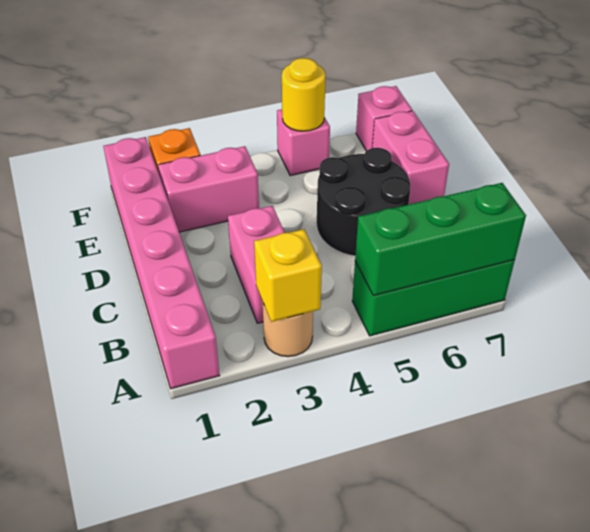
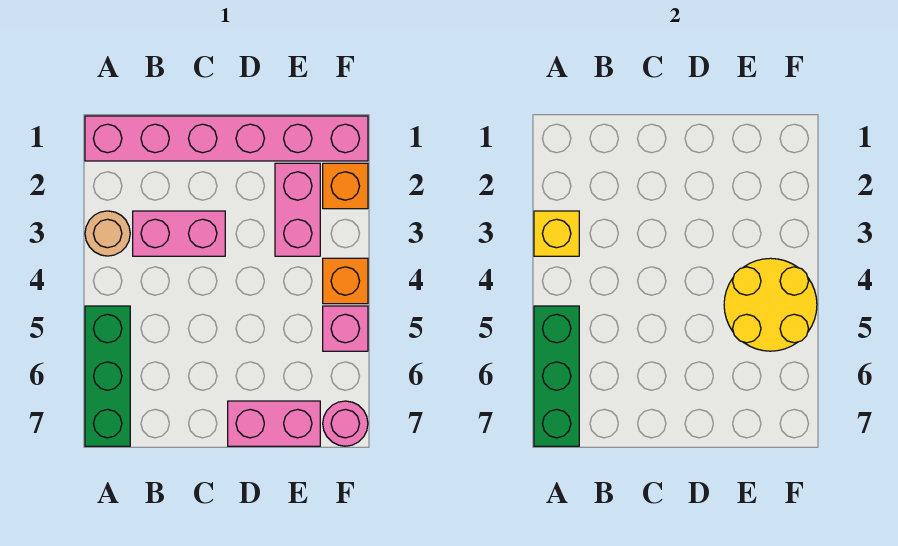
black round brick C5:D6 level 1 -> none
none -> orange brick F4 level 1
yellow round brick F5 level 2 -> yellow round brick E4:F5 level 2
pink brick F7 level 1 -> pink round brick F7 level 1

